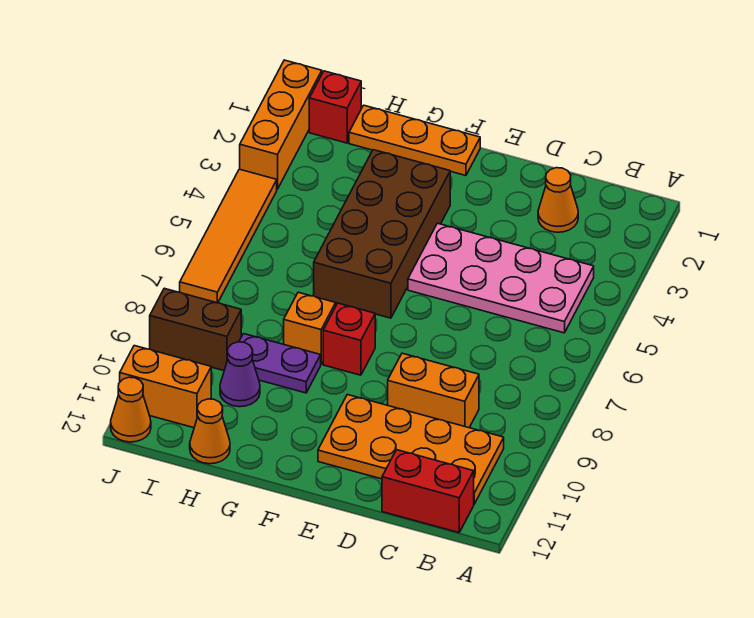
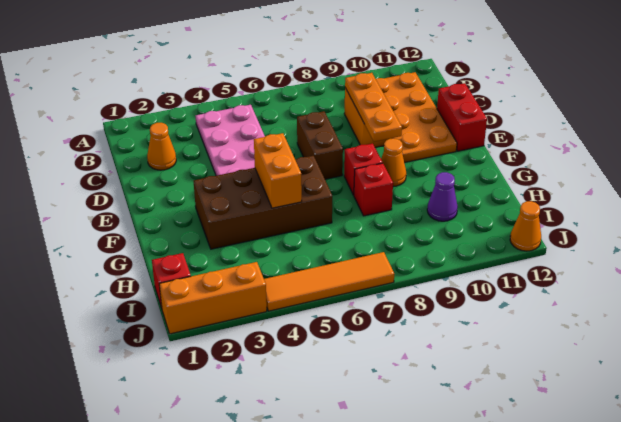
red brick B12:C12 level 1 -> red brick D12:E12 level 1
orange plate F1:H1 level 1 -> orange plate C9:E9 level 2
orange brick G8 level 1 -> red brick G8 level 1
purple plate G9:H9 level 1 -> none
orange cone H12 level 1 -> orange cone F9 level 1
brown brick I9:J9 level 1 -> brown brick D7:E7 level 1
orange brick I11:J11 level 1 -> orange brick F5:G5 level 2

